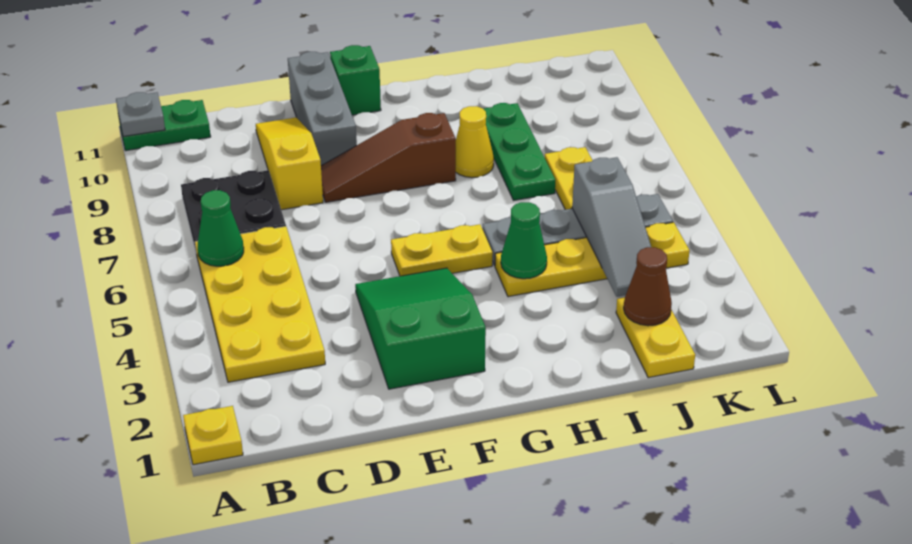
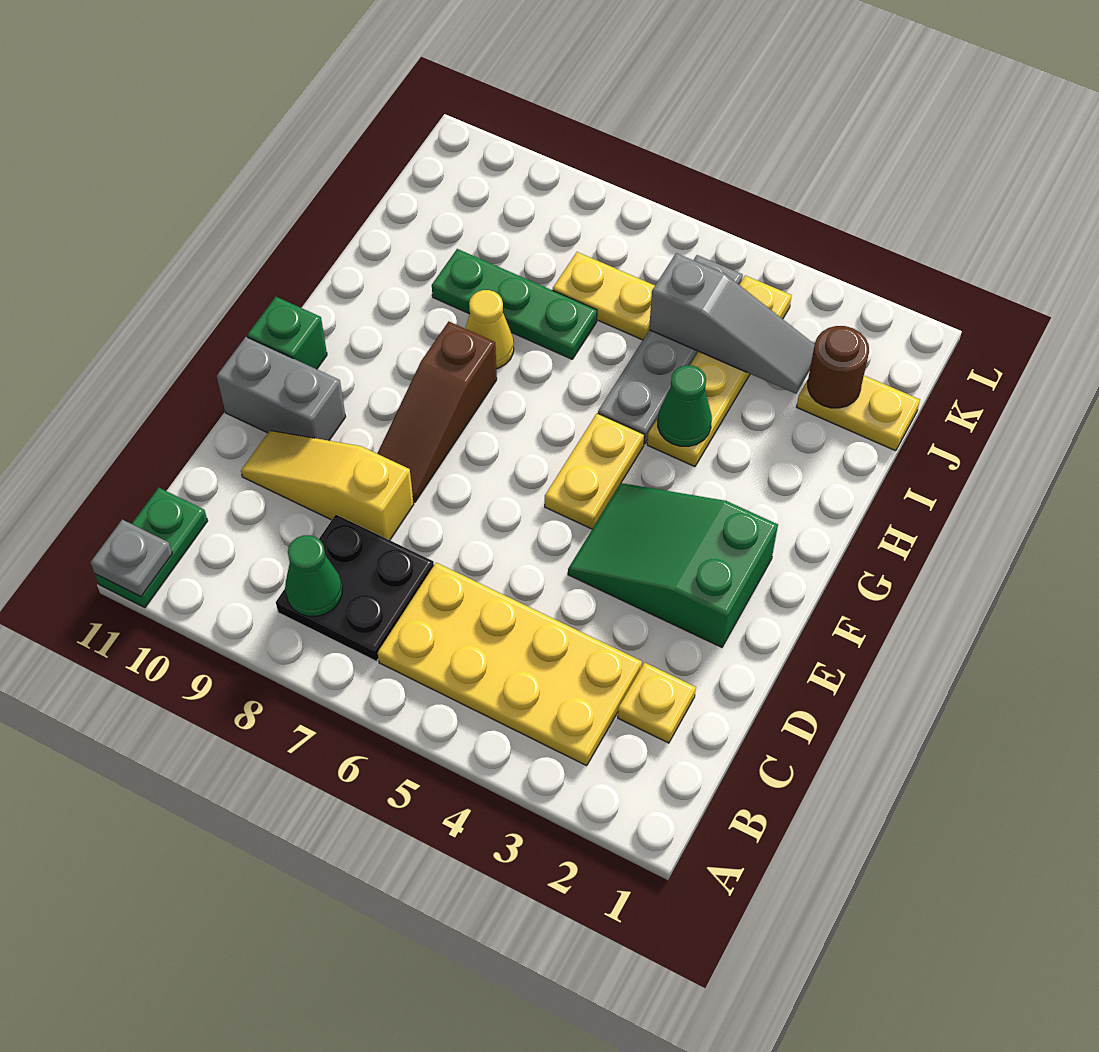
yellow plate A1 level 1 -> yellow plate C2 level 1
green cone B6 level 2 -> green cone B8 level 2
grey brick E9:E11 level 1 -> grey brick E10:E11 level 1
brown cone J2 level 2 -> brown round brick J2 level 2

